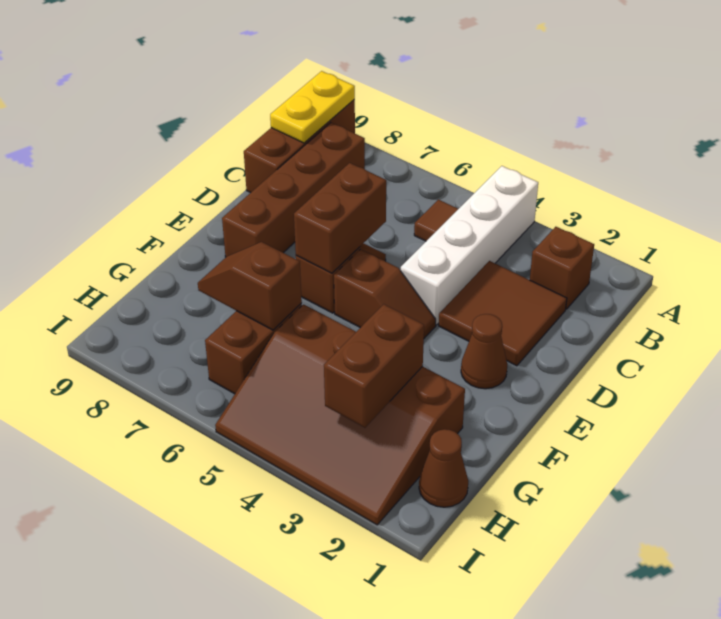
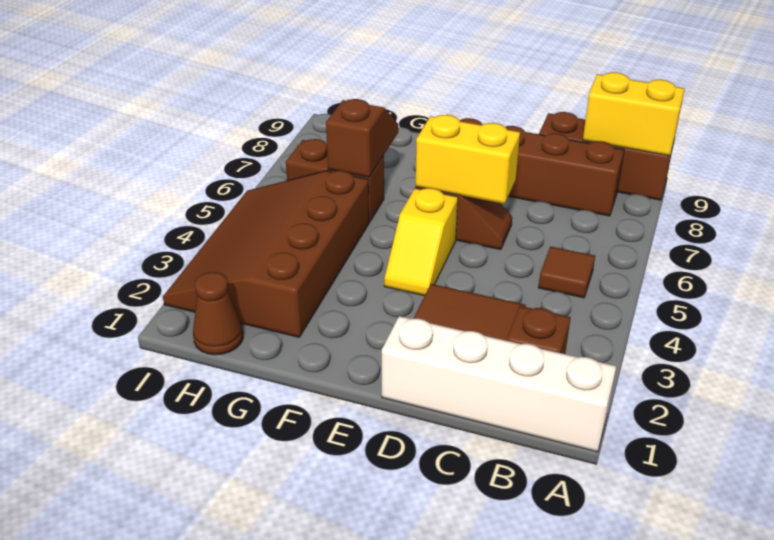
white brick A4:D4 level 1 -> white brick A1:D1 level 1
yellow plate A9:B9 level 2 -> yellow brick A9:B9 level 2
brown brick D6:E6 level 2 -> yellow brick D6:E6 level 2
brown cone E2 level 1 -> none
brown slope E4:E5 level 1 top 5 -> yellow slope E4:E5 level 1 top 5
brown brick G3:H3 level 2 -> none

